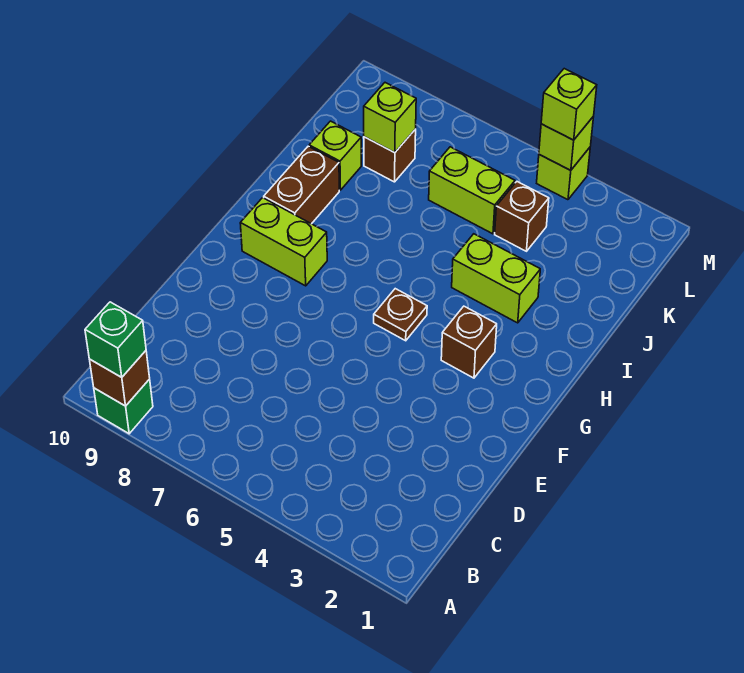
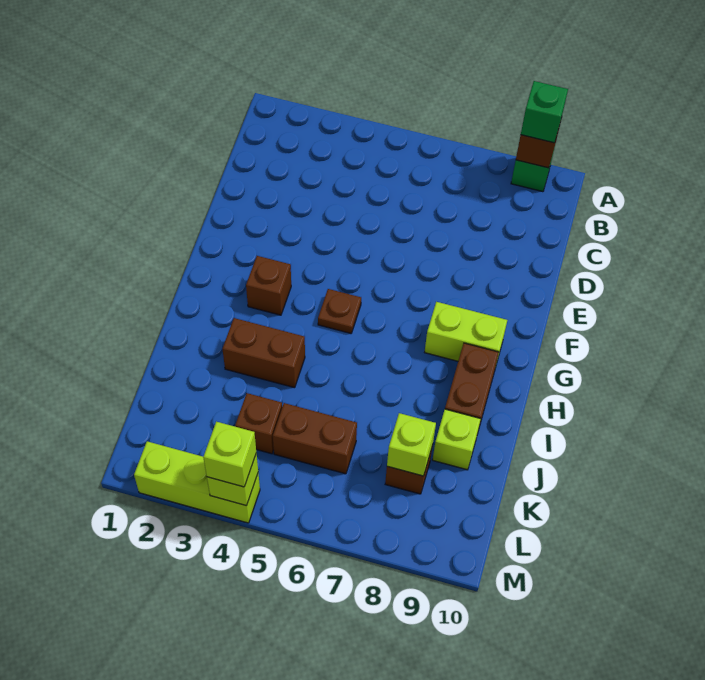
lime brick I3:I4 level 1 -> brown brick I3:I4 level 1
lime brick K5:K6 level 1 -> brown brick K5:K6 level 1
lime brick M4 level 1 -> lime brick M2:M4 level 1

